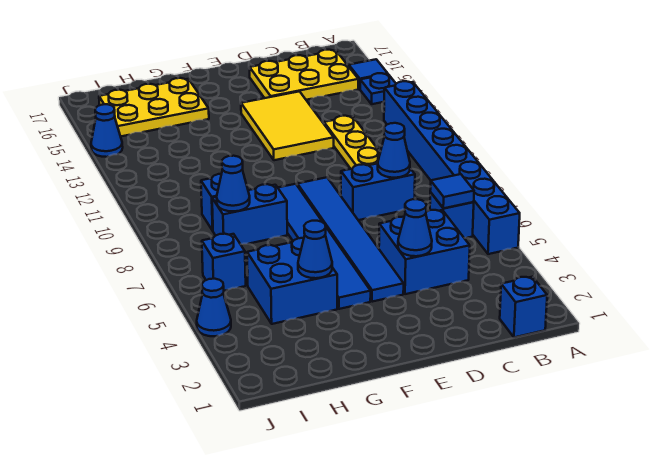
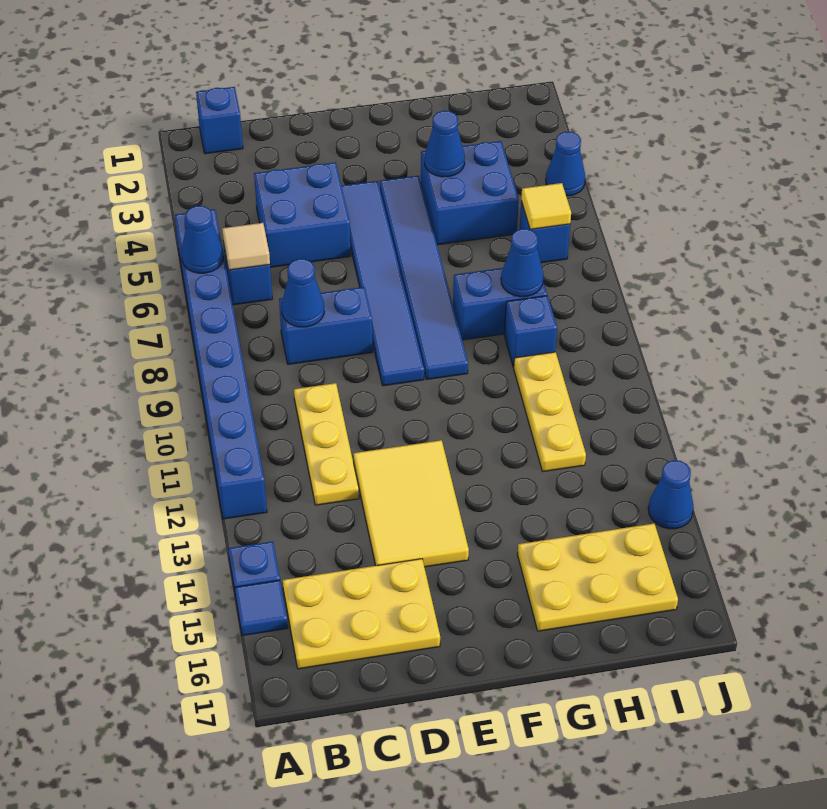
blue tile B6 level 2 -> tan tile B6 level 2
blue cone D4 level 2 -> blue cone A6 level 2
none -> yellow plate H10:H12 level 1
none -> yellow tile I6 level 2

